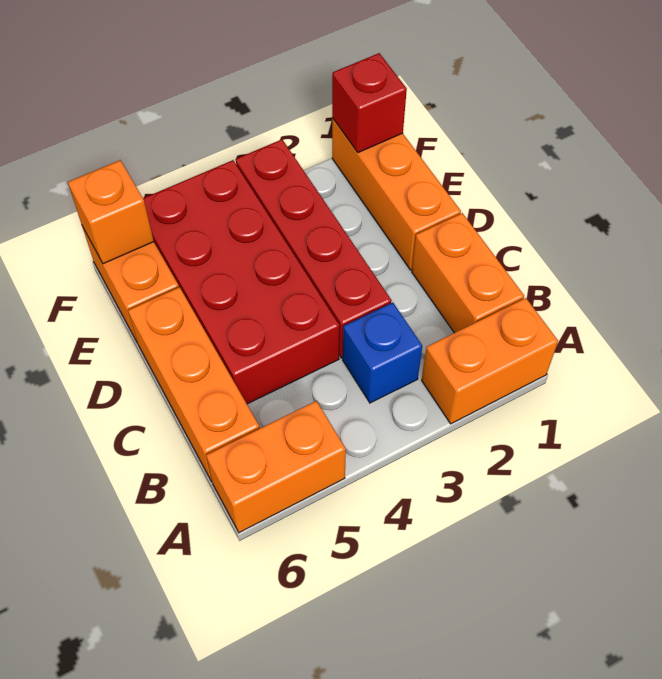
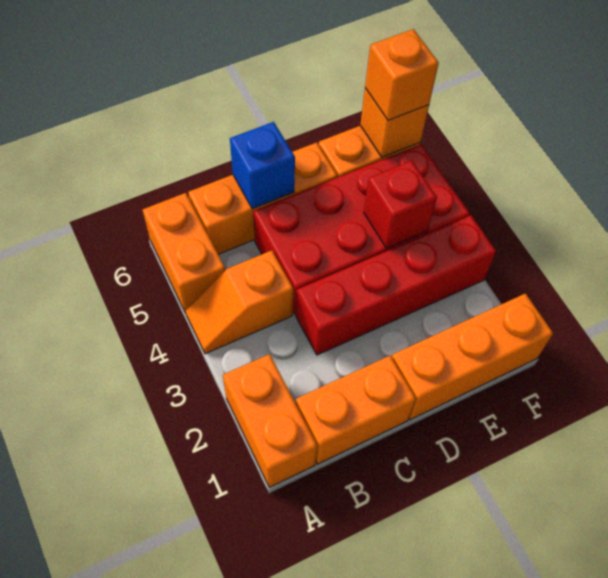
none -> orange slope A4:B4 level 1 top B
blue brick B3 level 1 -> blue brick C6 level 2
red brick F1 level 2 -> red brick E4 level 2
none -> orange brick F6 level 3

